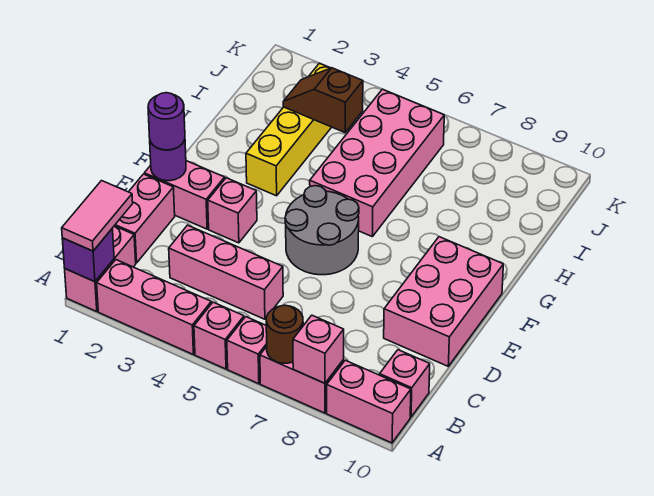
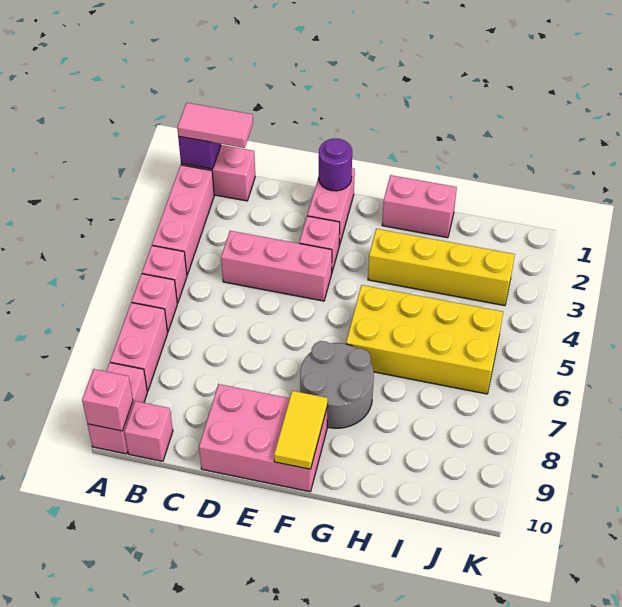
brown round brick A7 level 2 -> none
pink brick A8 level 2 -> pink brick A10 level 2
pink brick C1:D1 level 1 -> pink brick G1:H1 level 1
pink brick C3:C5 level 1 -> pink brick C4:E4 level 1
purple round brick E1 level 3 -> none
grey round brick E5:F6 level 1 -> grey round brick F7:G8 level 1
none -> yellow tile F9:F10 level 2
pink brick G5:J6 level 1 -> yellow brick G5:J6 level 1
brown slope I3:I4 level 2 top 4 -> none

